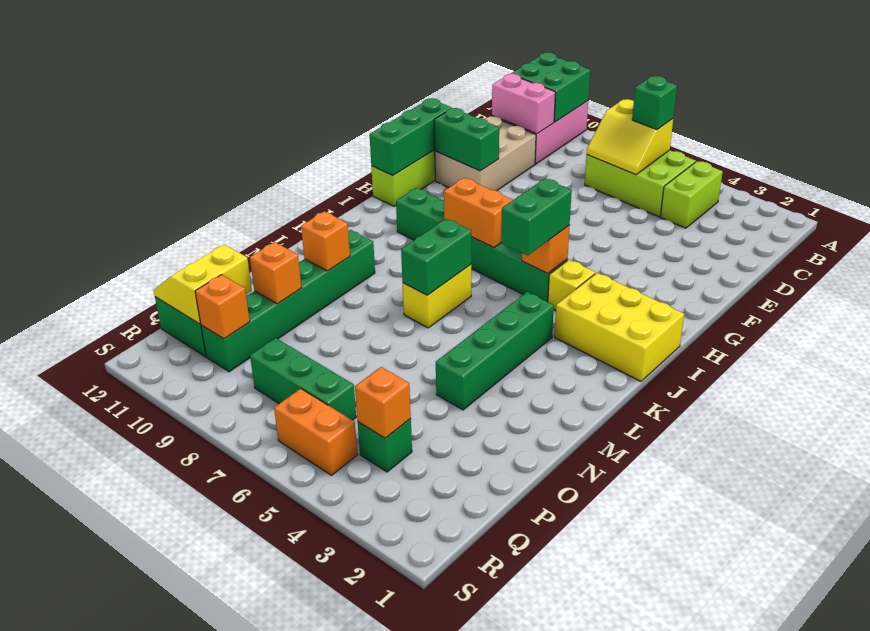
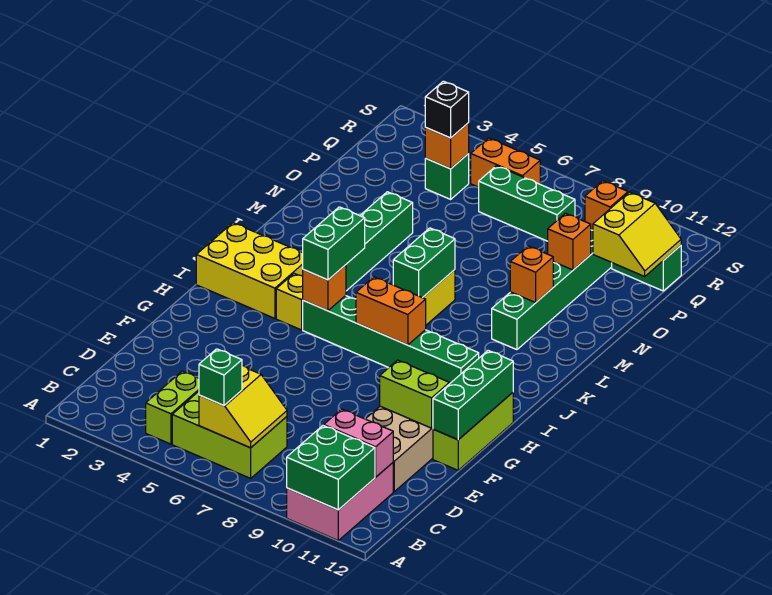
yellow slope B6:C7 level 2 top B -> yellow slope B6:C7 level 2 top 6
green brick F10:F11 level 2 -> lime brick F10:F11 level 2
none -> black brick Q4 level 3

